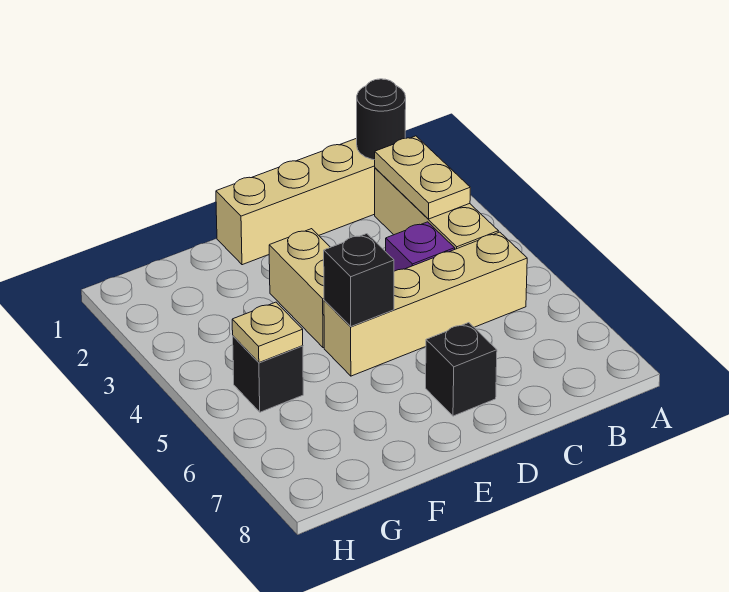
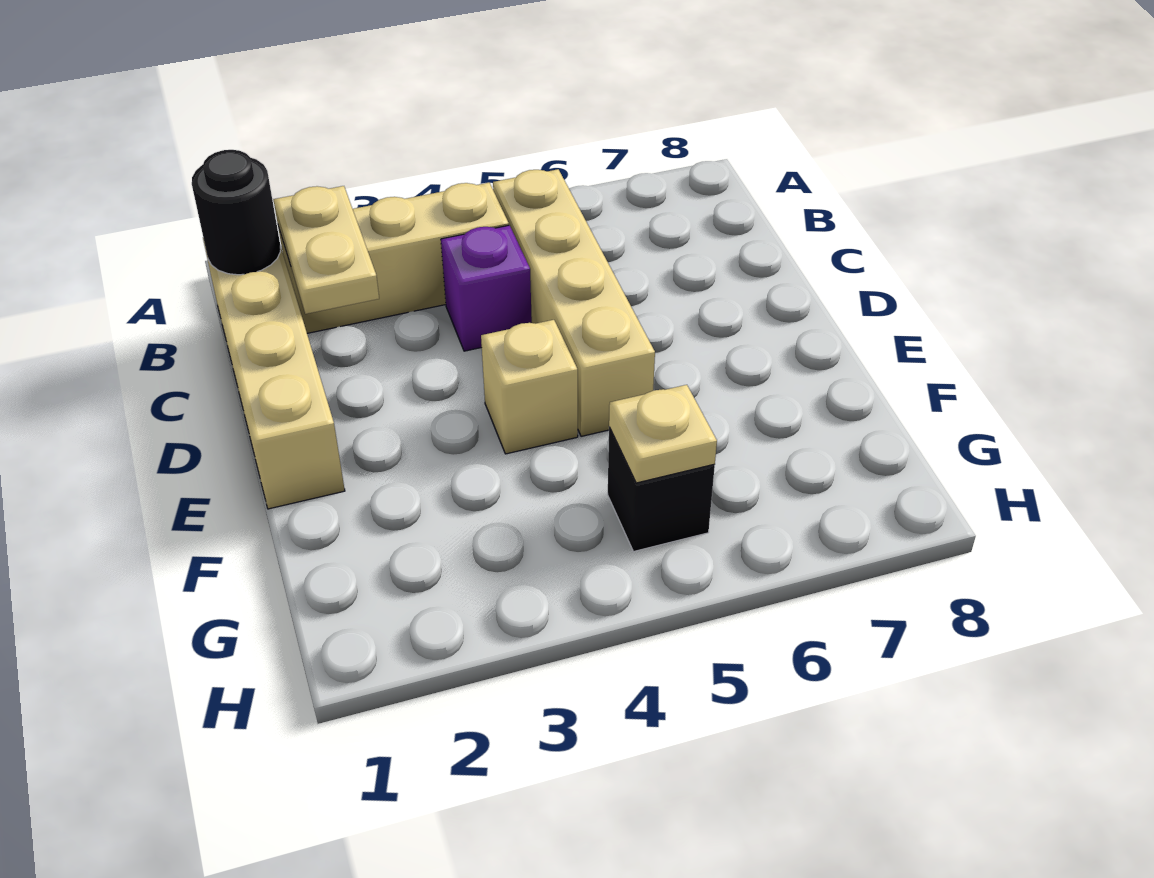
tan plate B2:B3 level 2 -> tan plate B2:C2 level 2
black brick D7 level 1 -> none
tan brick E3:E4 level 1 -> tan brick E4 level 1
black brick E5 level 2 -> none

